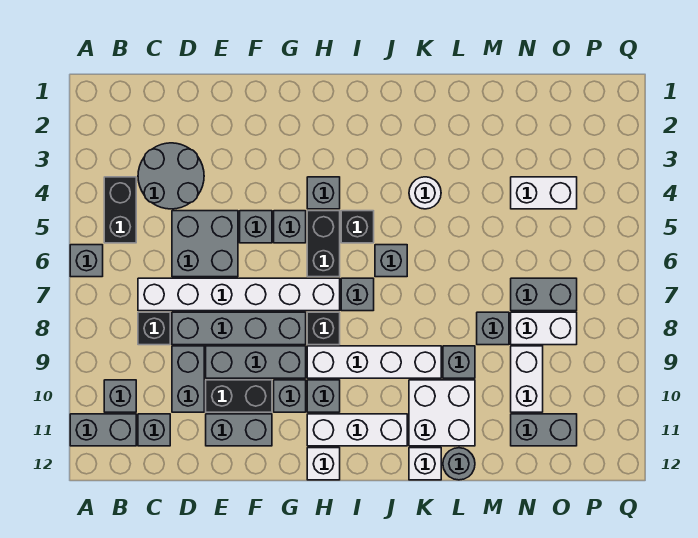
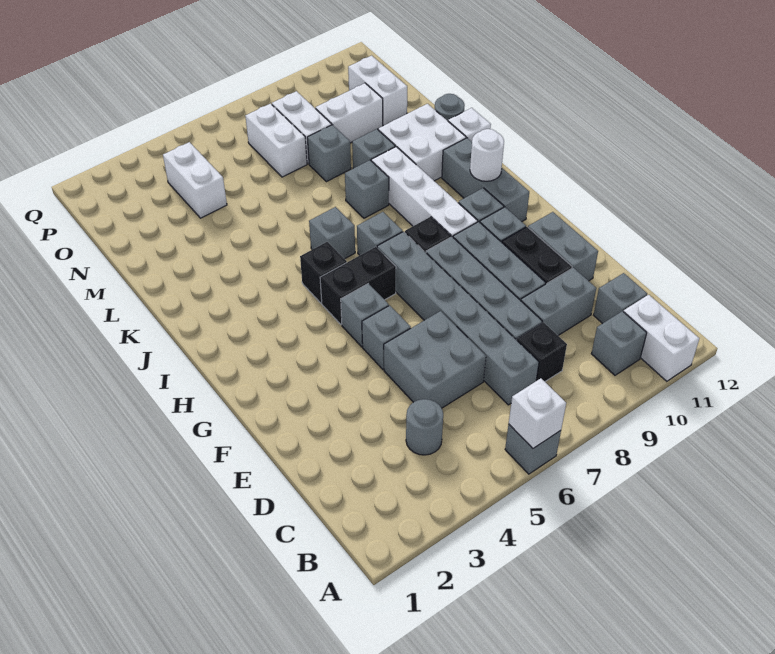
grey brick A11:B11 level 1 -> white brick A11:B11 level 1
black brick B4:B5 level 1 -> none
grey round brick C3:D4 level 1 -> grey round brick C4 level 1
white brick C7:H7 level 1 -> grey brick C7:H7 level 1
grey brick H4 level 1 -> grey brick K8 level 1
white brick H11:J11 level 1 -> grey brick H11:J11 level 1
white brick H12 level 1 -> white brick A6 level 2
white round brick K4 level 1 -> white round brick I11 level 2
grey brick N7:O7 level 1 -> white brick N7:O7 level 1
grey brick N11:O11 level 1 -> white brick N11:O11 level 1

